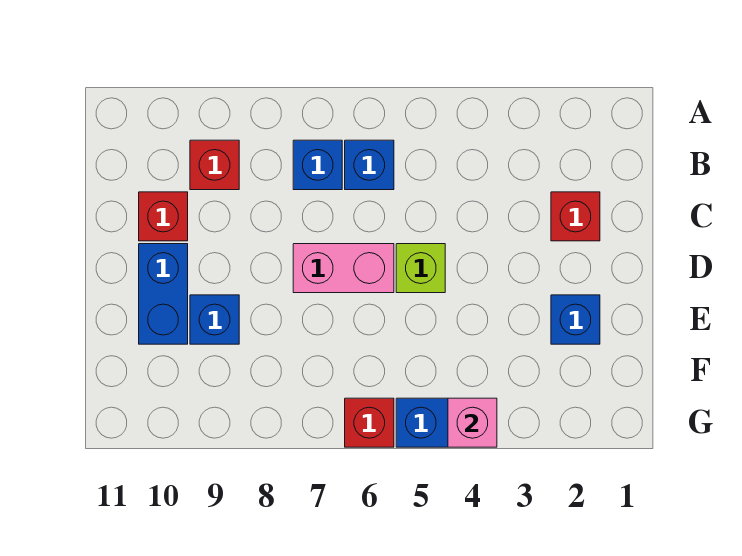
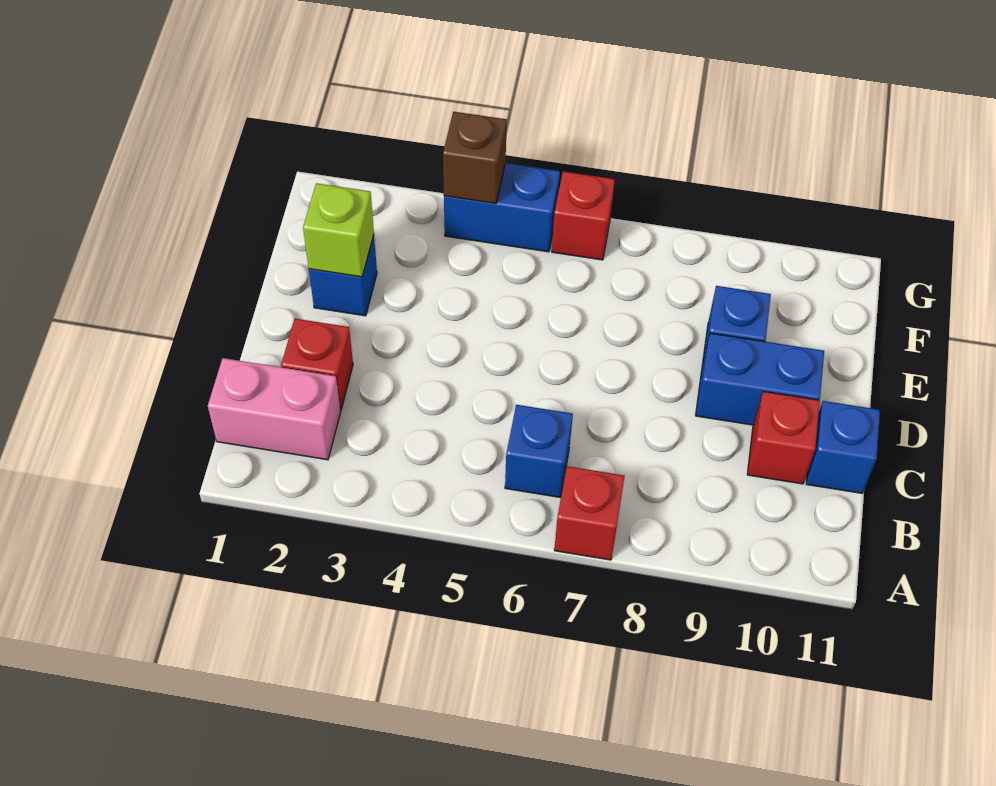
blue brick B7 level 1 -> blue brick C11 level 1
red brick B9 level 1 -> red brick A7 level 1
lime brick D5 level 1 -> lime brick E2 level 2
pink brick D6:D7 level 1 -> pink brick B1:B2 level 1
blue brick D10:E10 level 1 -> blue brick D9:D10 level 1
pink brick G4 level 2 -> brown brick G4 level 2

